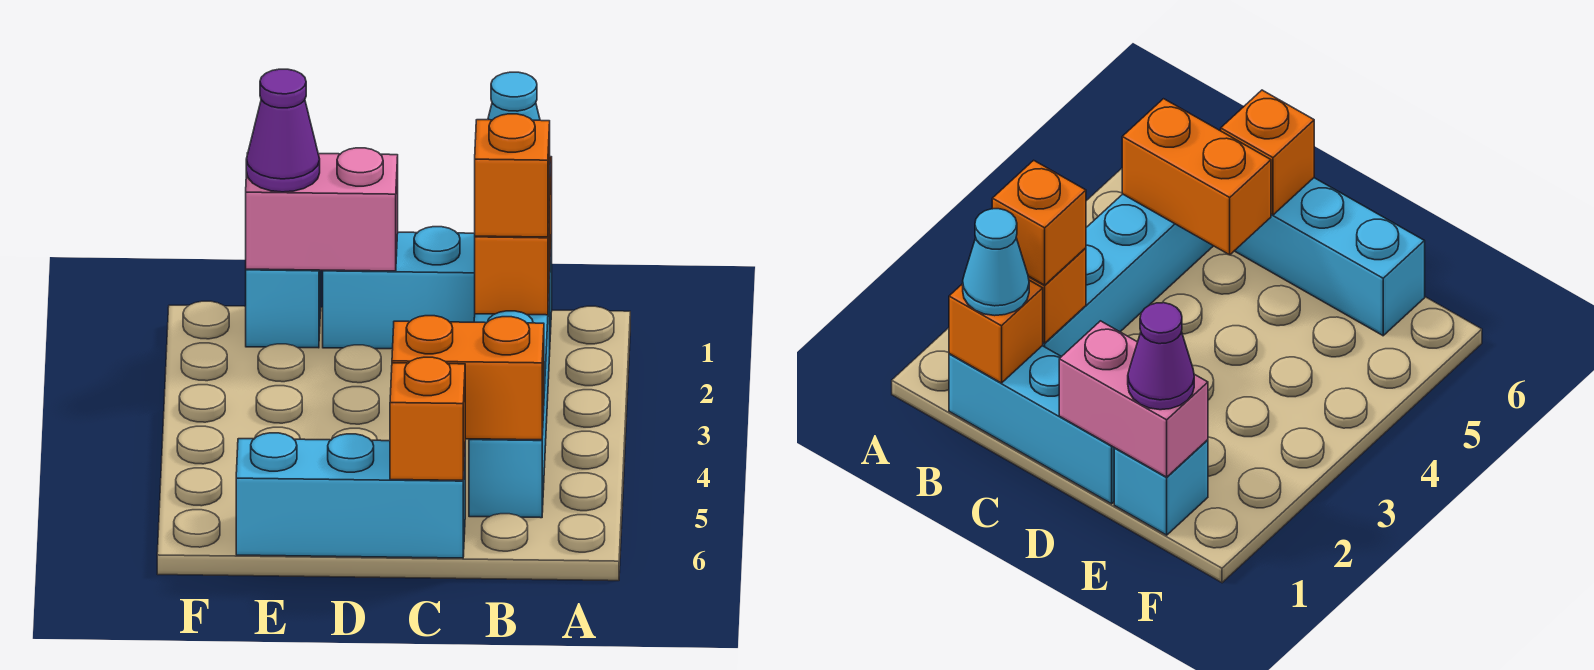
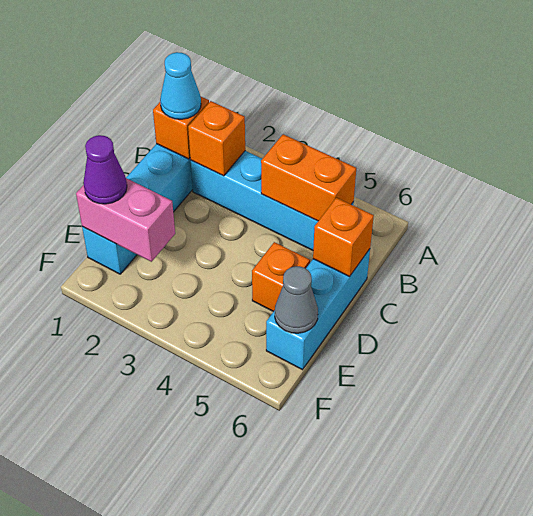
orange brick B2 level 3 -> orange brick D5 level 1
orange brick B5:C5 level 2 -> orange brick B4:B5 level 2
pink brick D1:E1 level 2 -> pink brick E1:E2 level 2
none -> grey cone E6 level 2

